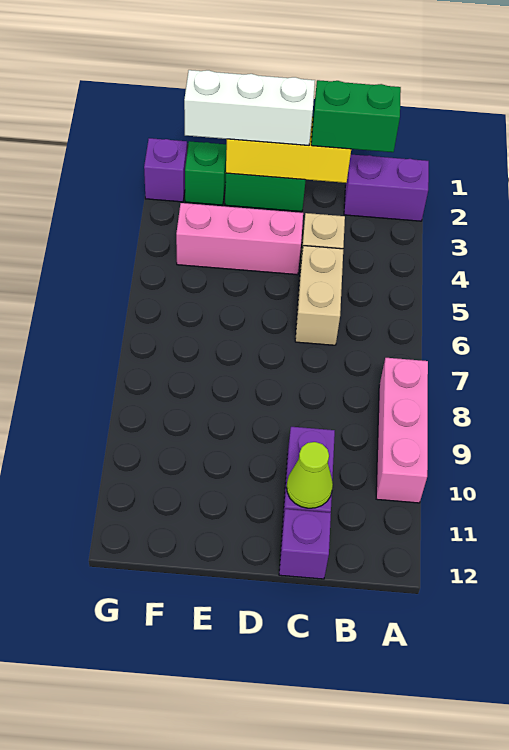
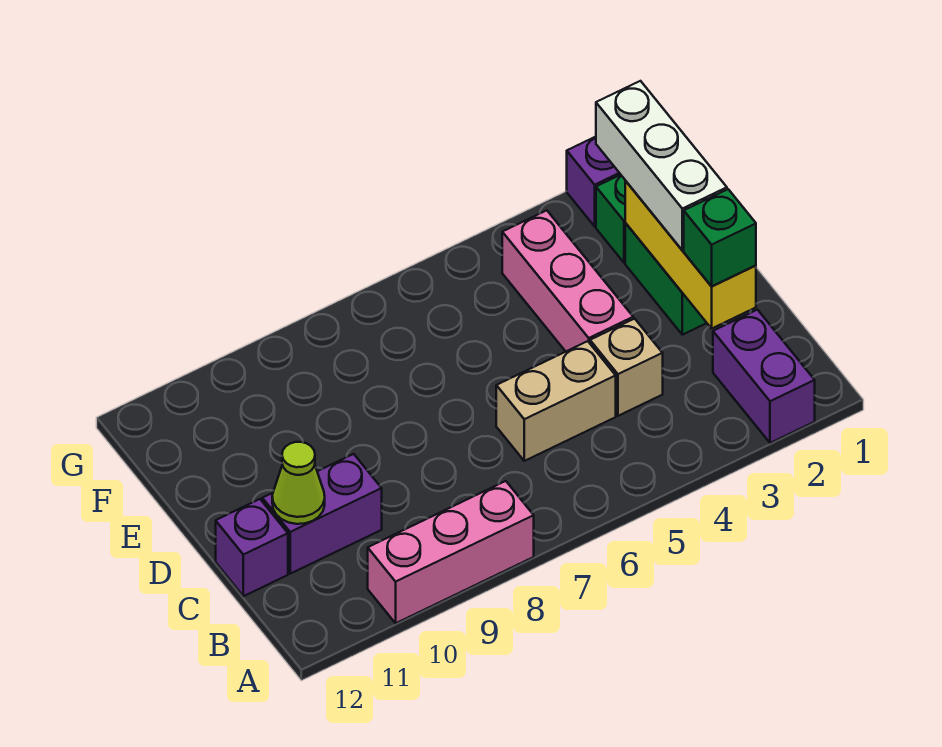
green brick B2:C2 level 3 -> green brick C2 level 3

